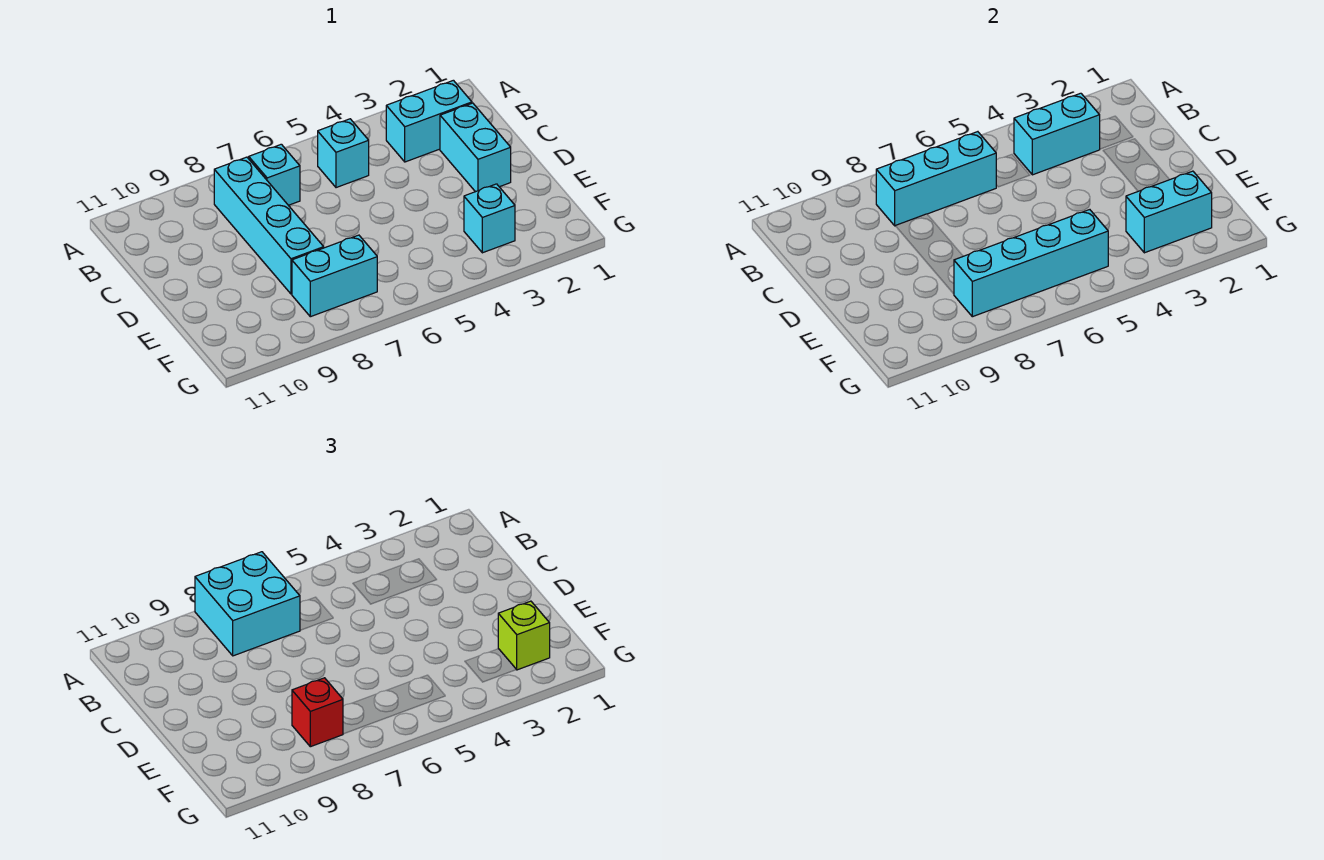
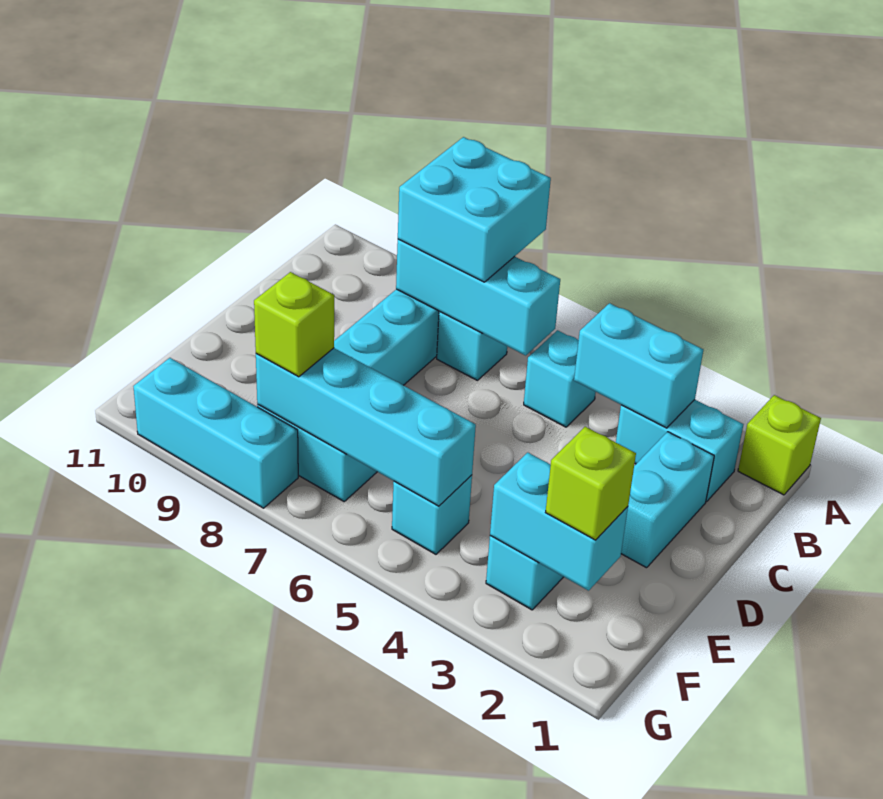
none -> lime brick A1 level 1
none -> cyan brick F5 level 1
red brick F8 level 3 -> lime brick F8 level 3
none -> cyan brick G8:G10 level 1

